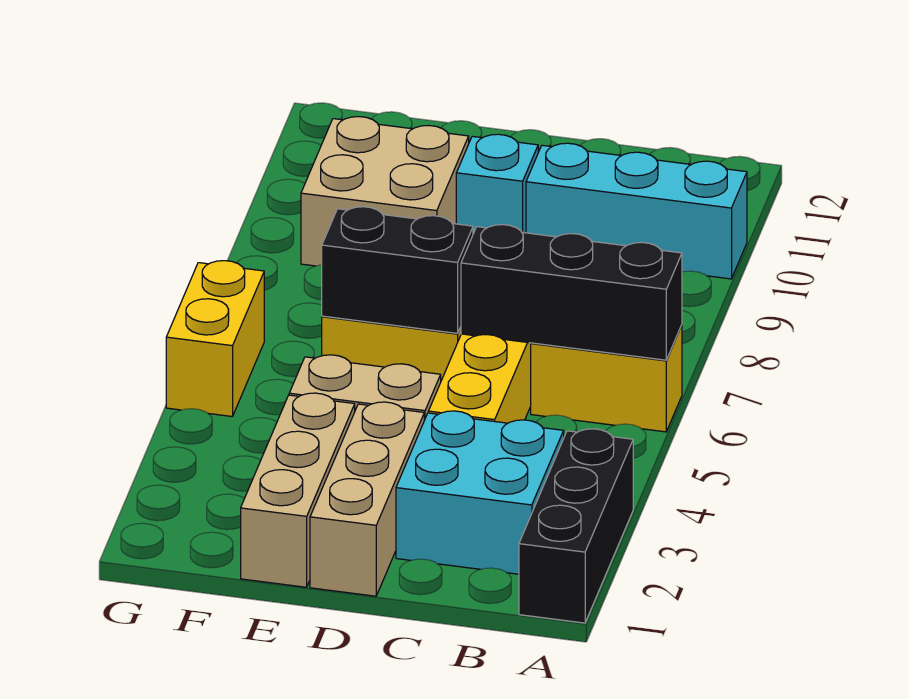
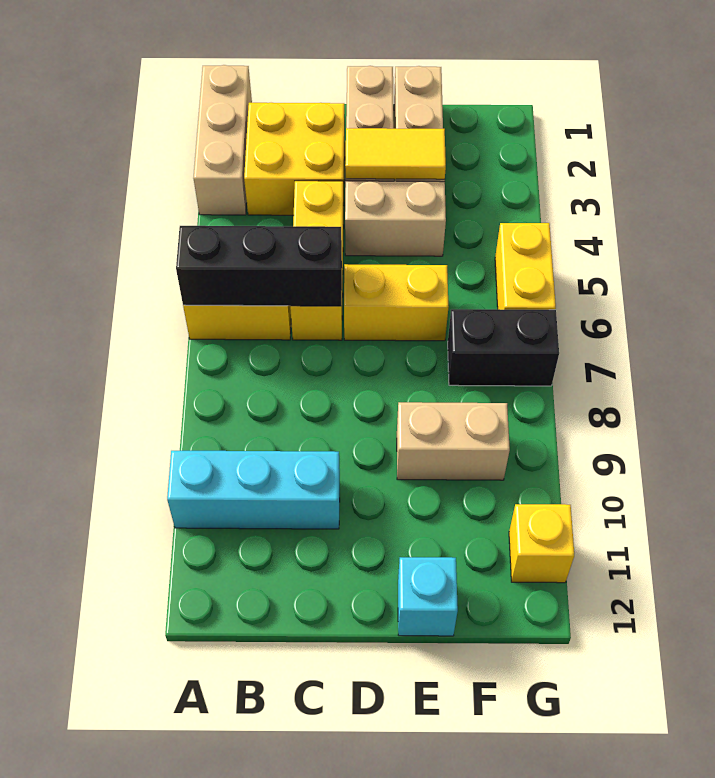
black brick A1:A3 level 1 -> tan brick A1:A3 level 1
cyan brick B2:C3 level 1 -> yellow brick B2:C3 level 1
none -> yellow tile D3:E3 level 2
black brick D6:E6 level 2 -> black brick F7:G7 level 1
cyan brick D10 level 1 -> cyan brick E12 level 1
tan brick E9:F10 level 1 -> tan brick E9:F9 level 1
none -> yellow brick G11 level 1

